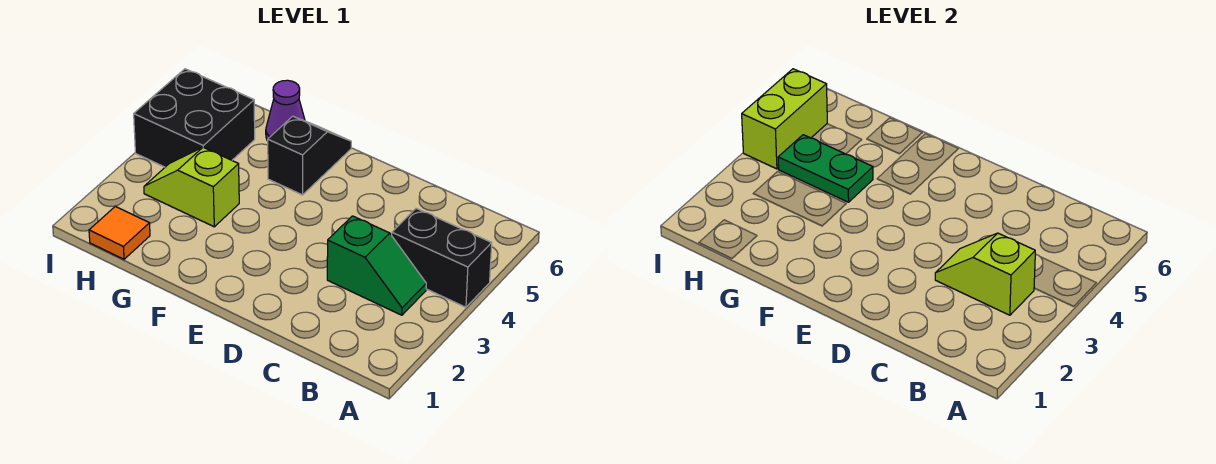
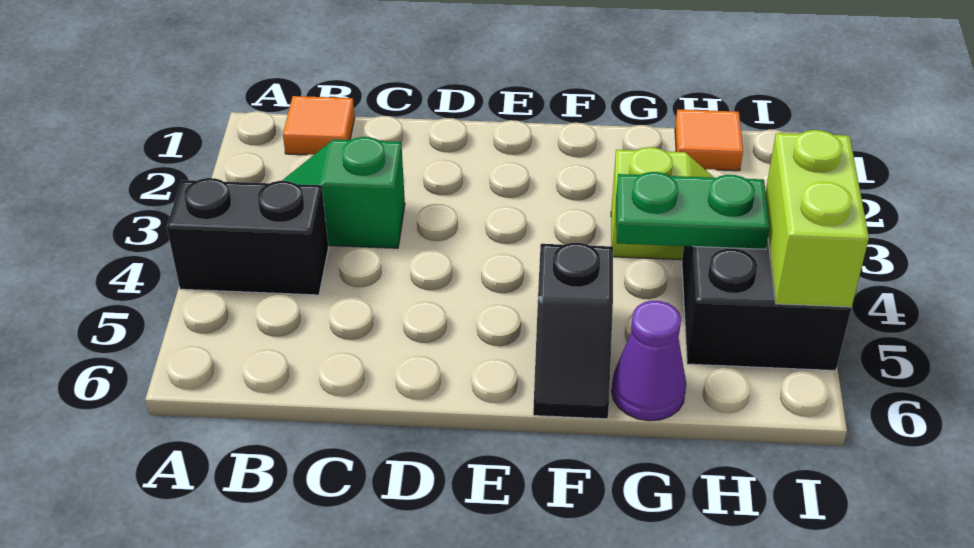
none -> orange tile B1 level 1
lime slope B3:C3 level 2 top B -> none

